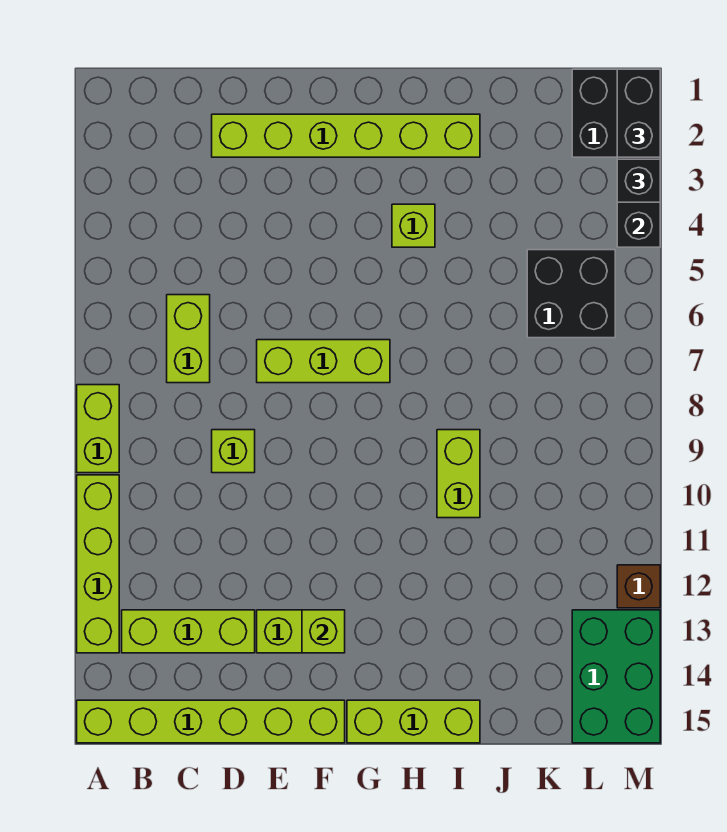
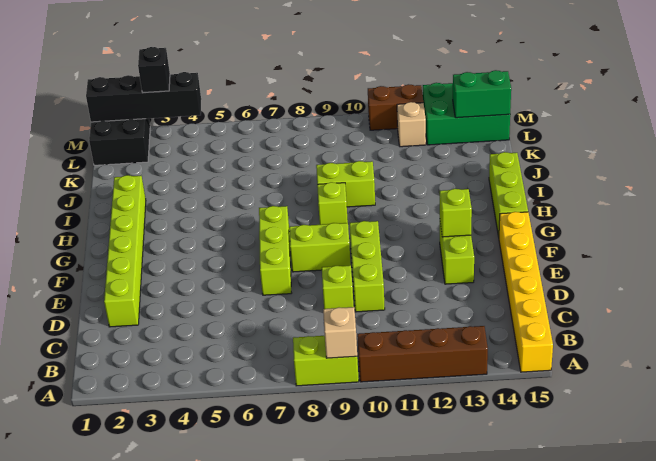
none -> tan brick A9 level 2
lime brick A10:A13 level 1 -> brown brick A10:A13 level 1
lime brick A15:F15 level 1 -> yellow brick A15:F15 level 1
lime brick B13:D13 level 1 -> lime brick D10:F10 level 1
lime brick C6:C7 level 1 -> lime brick F8:F9 level 1
lime brick H4 level 1 -> lime brick H9 level 1
black brick K5:L6 level 1 -> none
none -> tan brick L12 level 1
none -> green brick L14:L15 level 2
black brick M1:M2 level 3 -> none
brown brick M12 level 1 -> brown brick M11:M12 level 1

